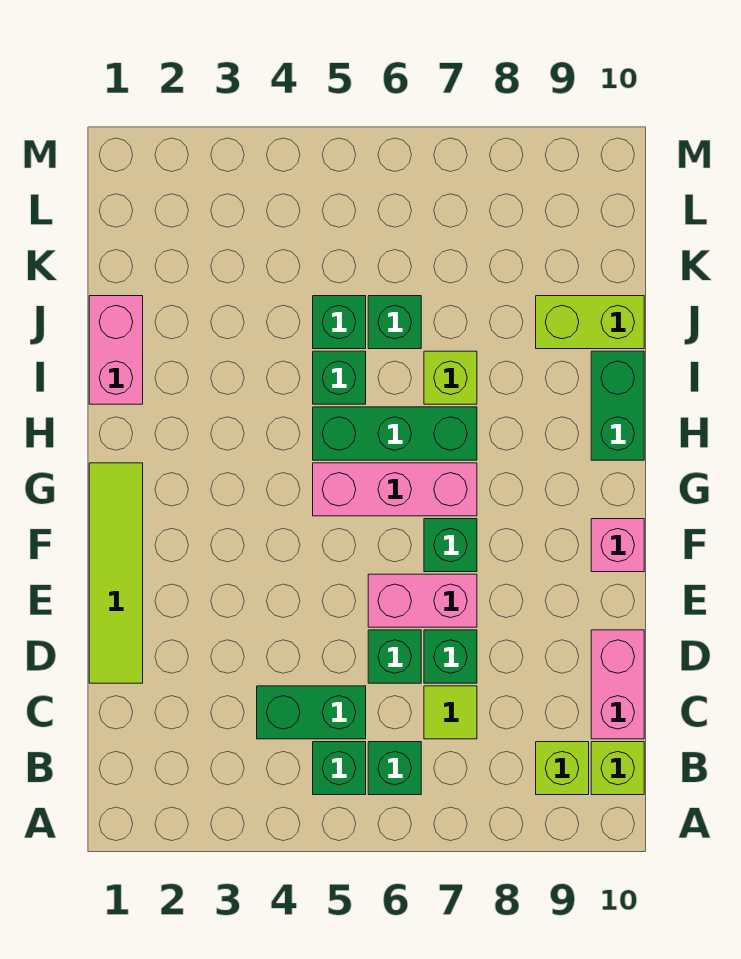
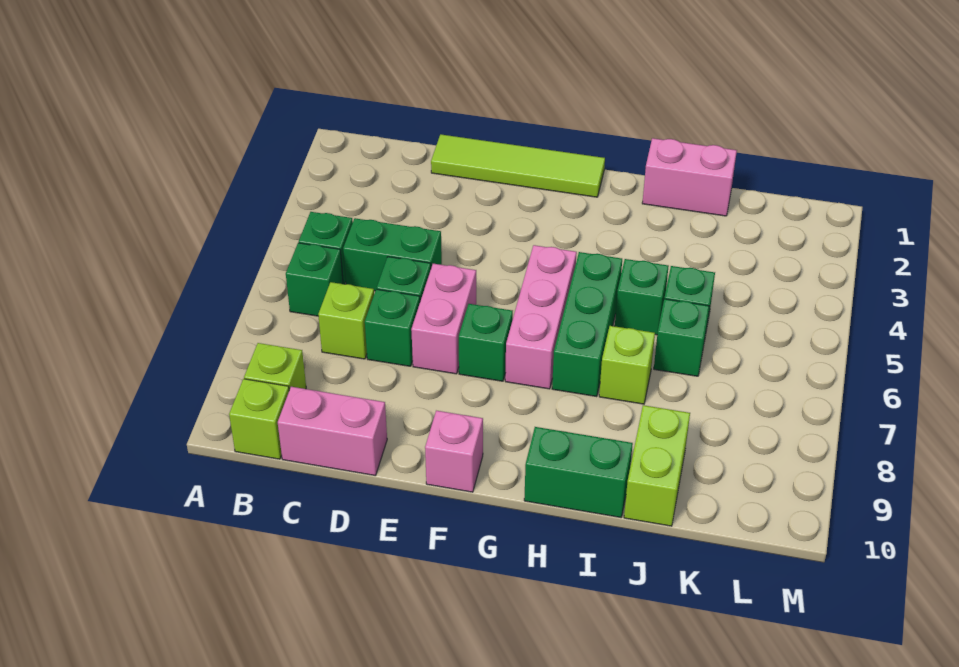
green brick C4:C5 level 1 -> green brick C5:D5 level 1
lime tile C7 level 1 -> lime brick C7 level 1

